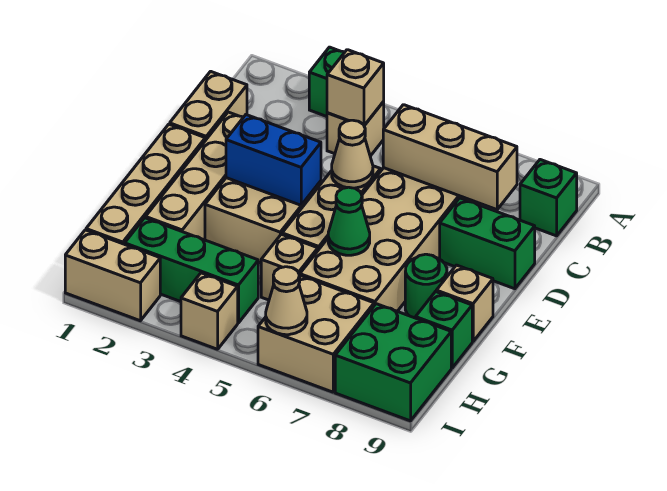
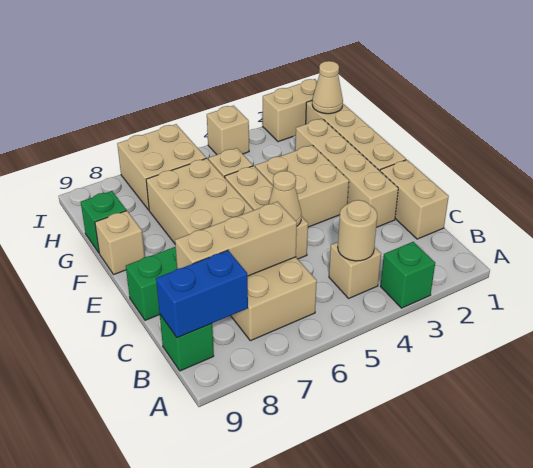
tan brick B4 level 2 -> tan round brick B4 level 2
blue brick E3:E4 level 2 -> blue brick B8:B9 level 2
green cone F6 level 2 -> none
green round brick F8 level 1 -> none
green brick H2:H4 level 1 -> none
green brick H8:I9 level 1 -> none
tan cone I6 level 2 -> tan cone H1 level 2

